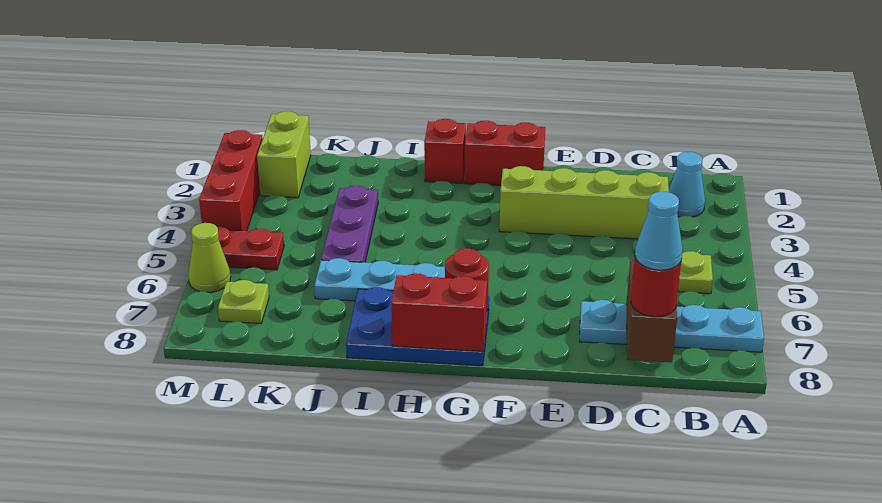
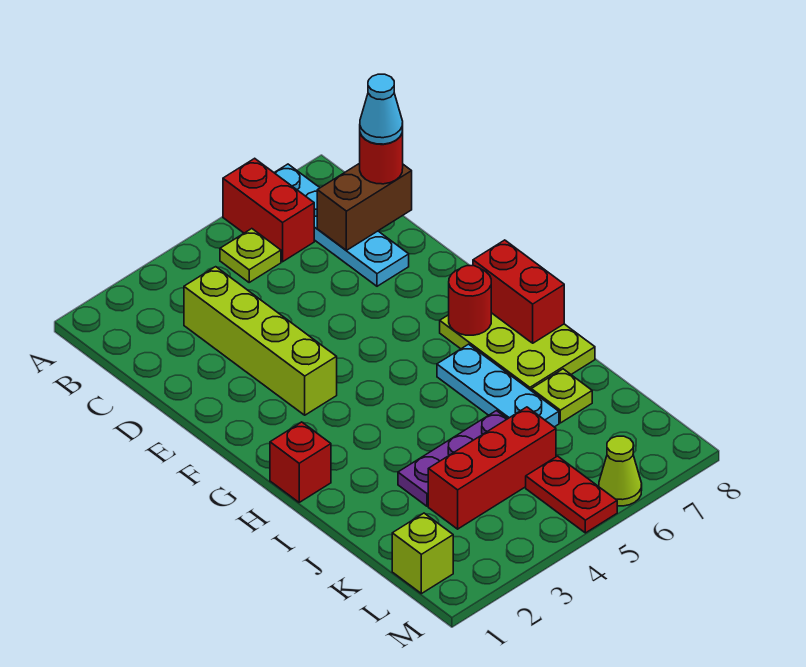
cyan cone B2 level 1 -> none
red brick F1:G1 level 1 -> red brick A6:B6 level 1
blue plate G7:I8 level 1 -> lime plate G7:I8 level 1
lime brick L1:L2 level 1 -> lime brick L1 level 1
lime plate L7 level 1 -> lime plate J7 level 1
red brick M2:M4 level 1 -> red brick K3:K5 level 1

